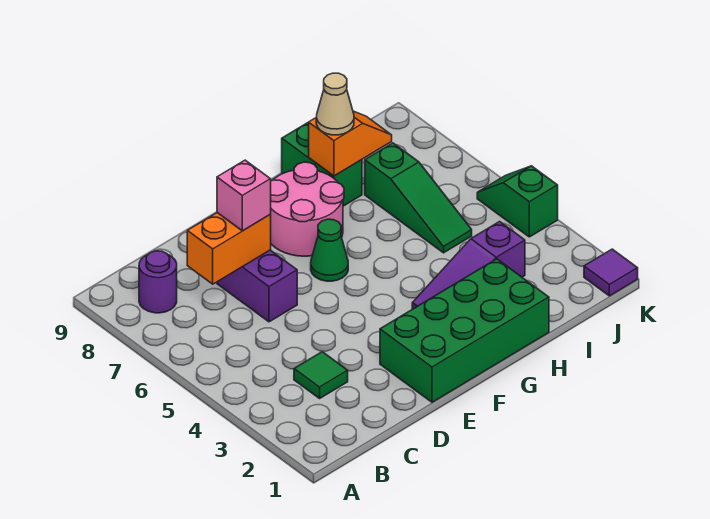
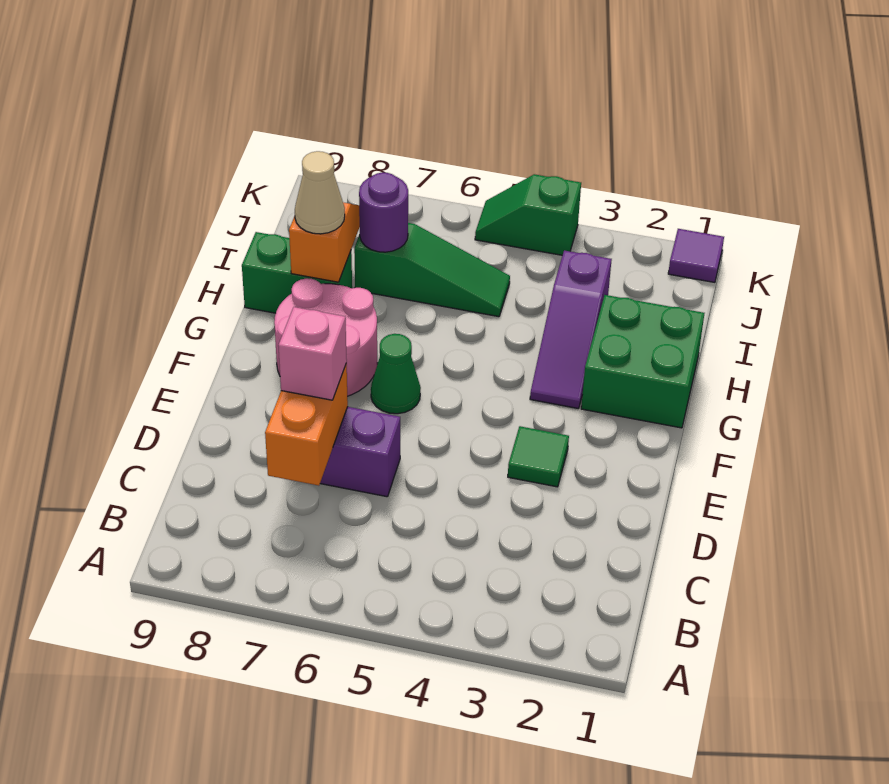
purple round brick B8 level 1 -> purple round brick I7 level 2
green tile C3 level 1 -> green tile E3 level 1
green brick E1:H2 level 1 -> green brick G1:H2 level 1

